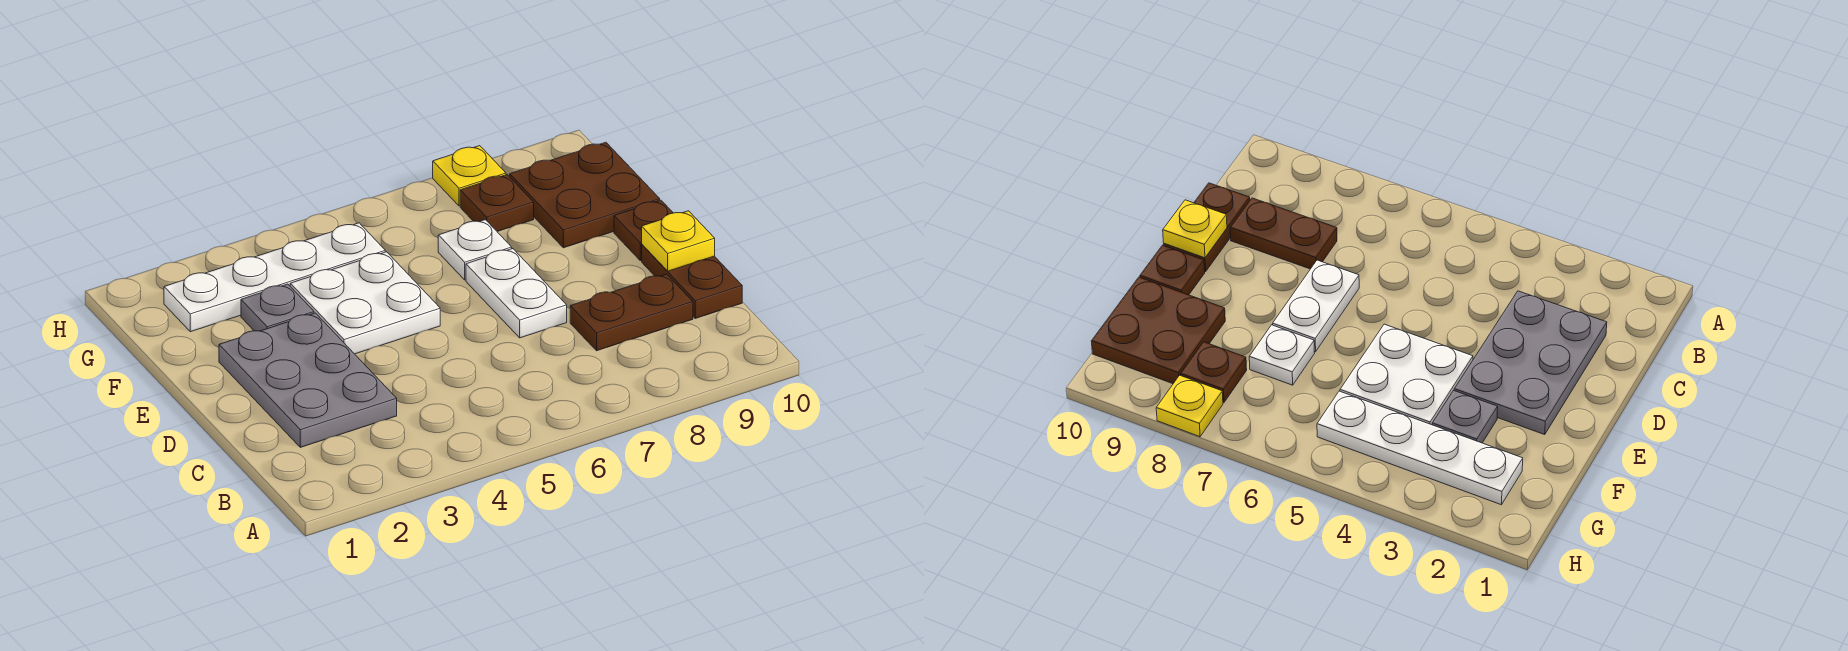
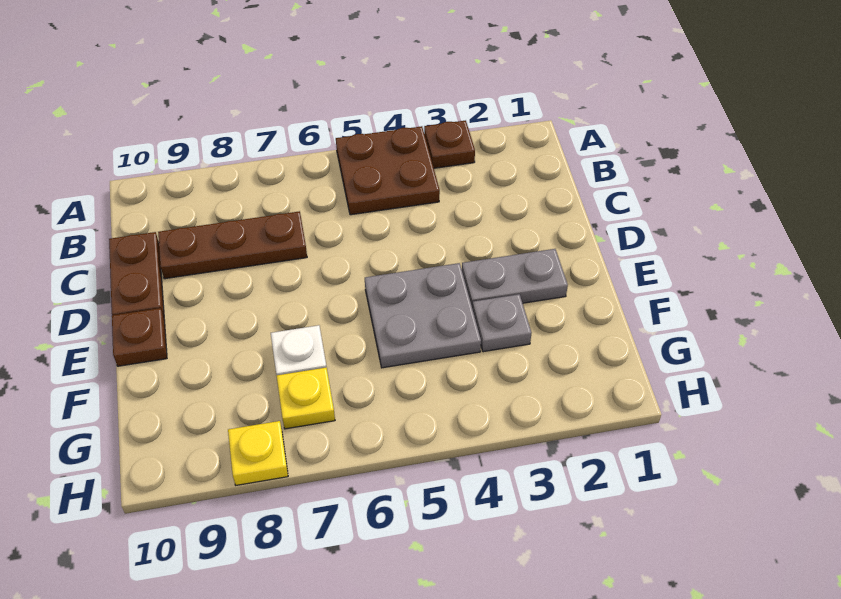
grey plate C2:E3 level 1 -> grey plate E2:E3 level 1
brown plate C8:C9 level 1 -> brown plate C7:C9 level 1
white plate D7:E7 level 1 -> none
yellow plate D10 level 2 -> yellow plate G7 level 1
white plate E4:F5 level 1 -> grey plate E4:F5 level 1
brown plate F9:G10 level 1 -> brown plate A4:B5 level 1
white plate G2:G5 level 1 -> none
brown plate G8 level 1 -> brown plate A3 level 1

